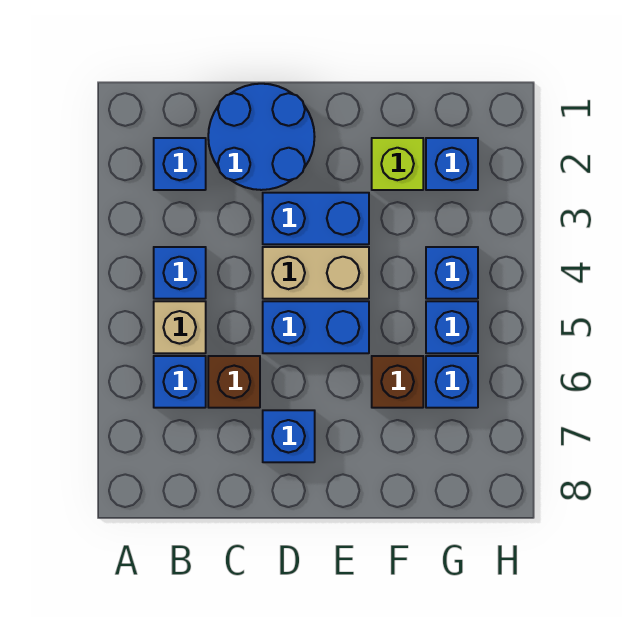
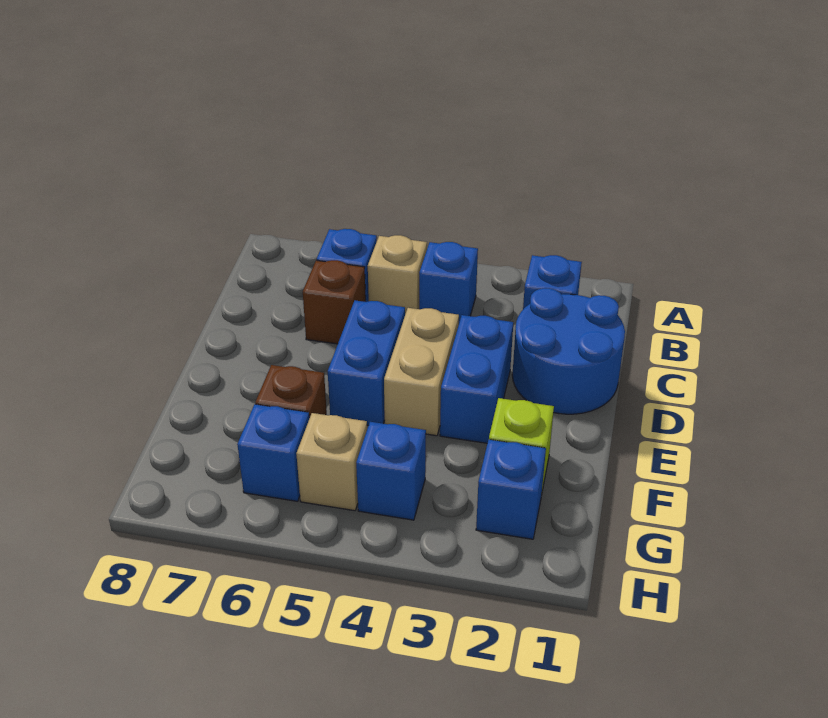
blue brick D7 level 1 -> none
blue brick G5 level 1 -> tan brick G5 level 1

